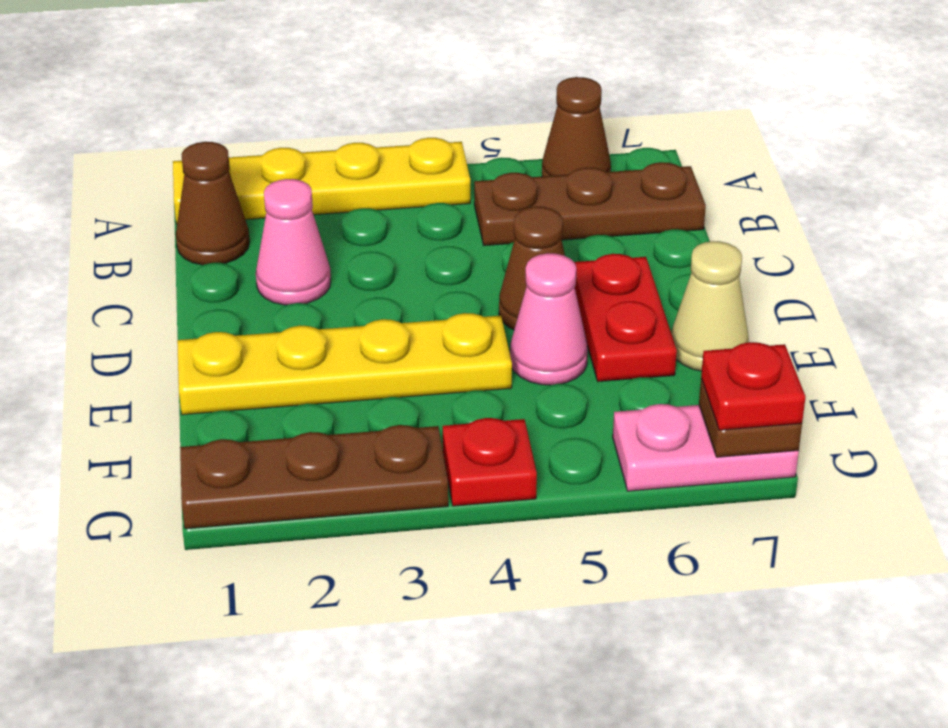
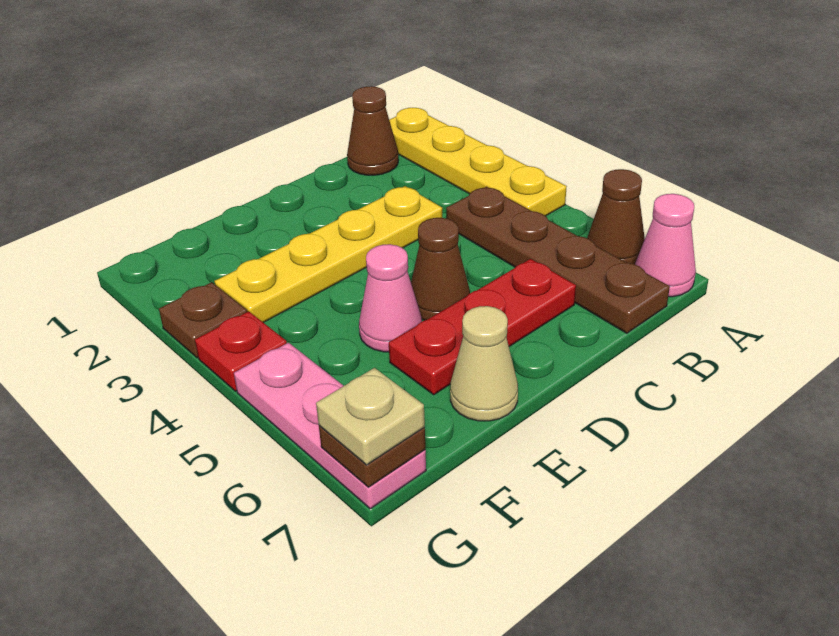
brown plate B5:B7 level 1 -> brown plate B4:B7 level 1
pink cone C2 level 1 -> pink cone A7 level 1
red plate D6:E6 level 1 -> red plate C6:E6 level 1
yellow plate E1:E4 level 1 -> yellow plate C3:F3 level 1
brown plate G1:G3 level 1 -> brown plate G3 level 1
pink plate G6:G7 level 1 -> pink plate G5:G7 level 1
red plate G7 level 3 -> tan plate G7 level 3

